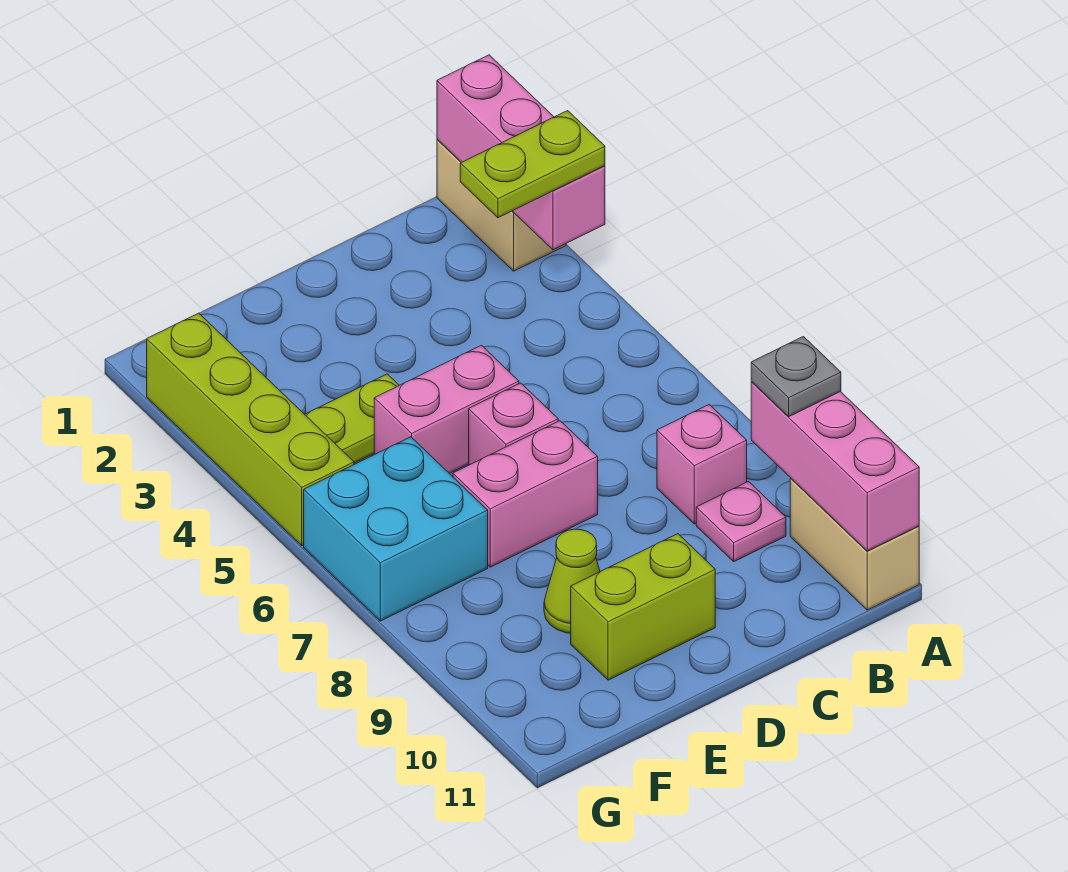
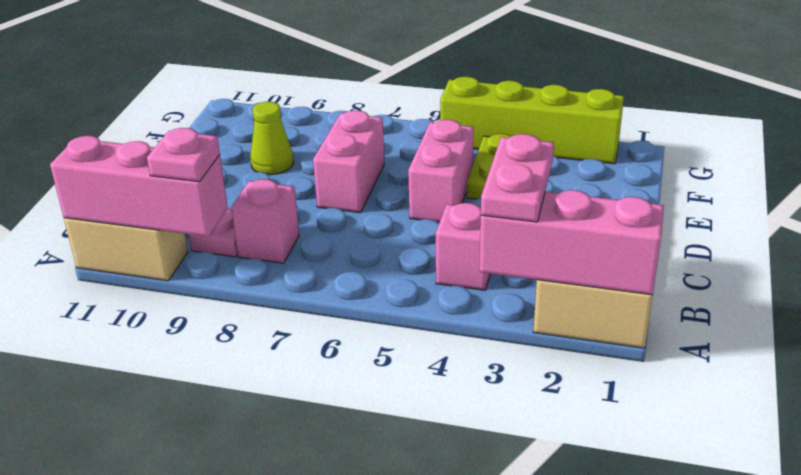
lime plate A3:B3 level 3 -> pink plate A3:B3 level 3
grey plate A9 level 3 -> pink plate A9 level 3
pink brick D6 level 1 -> pink brick B4 level 1
lime brick D10:E10 level 1 -> none
cyan brick F6:G7 level 1 -> none

